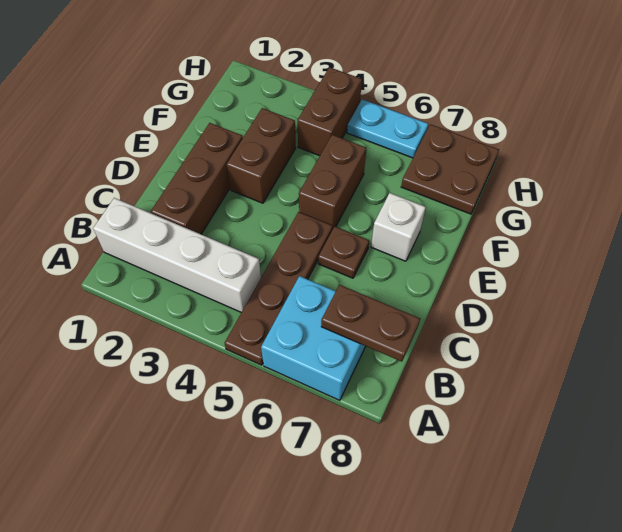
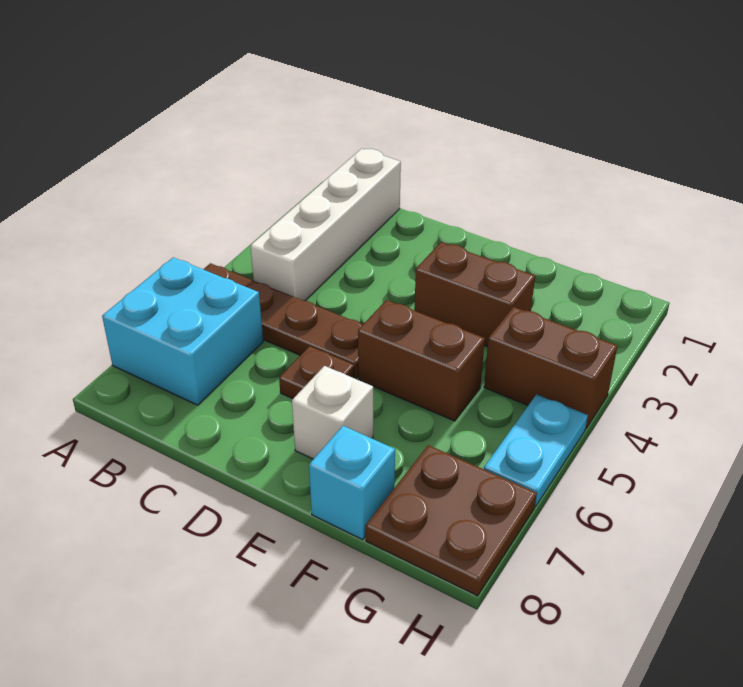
brown plate B7:B8 level 2 -> none
brown brick C2:E2 level 1 -> none
none -> cyan brick F8 level 1

